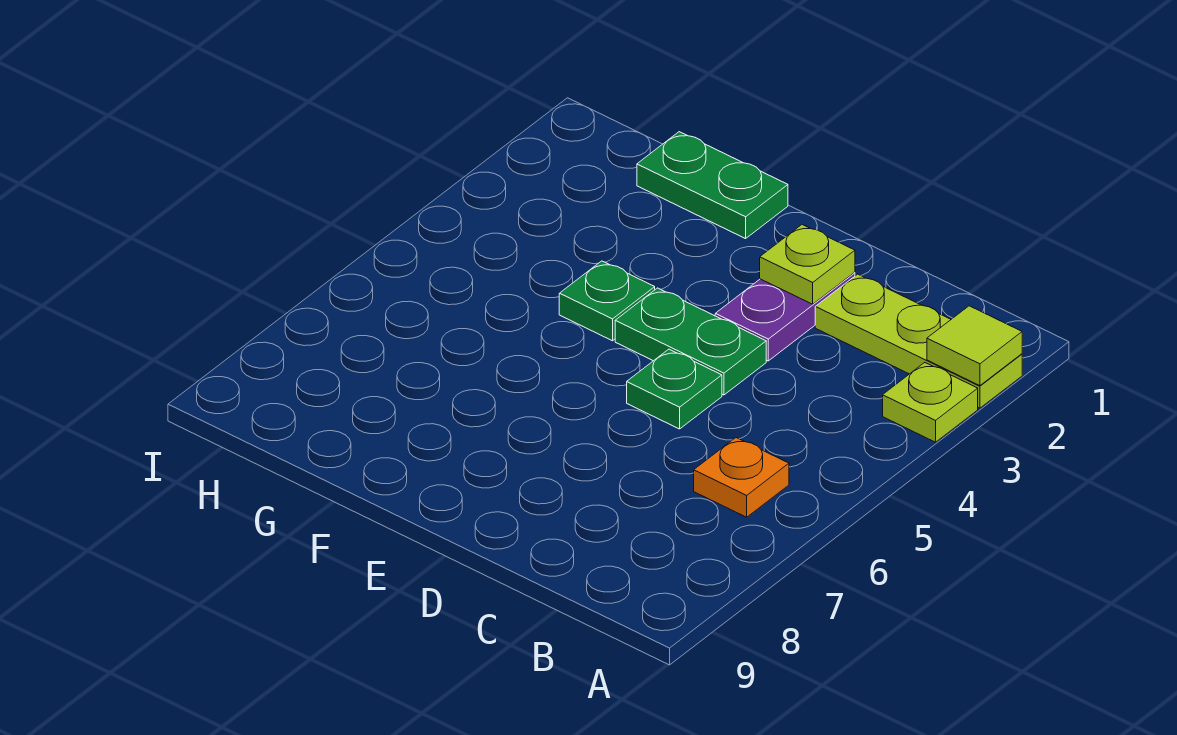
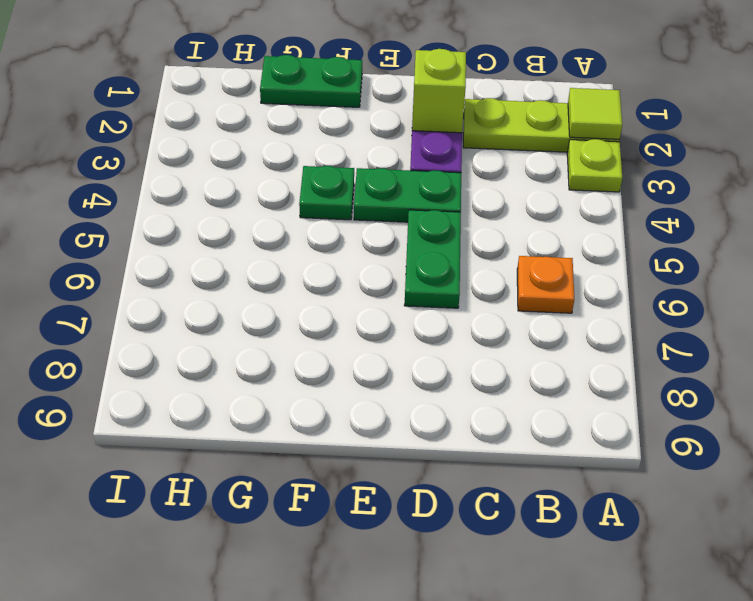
lime plate D2 level 2 -> lime brick D2 level 2
green plate D5 level 1 -> green plate D5:D6 level 1

